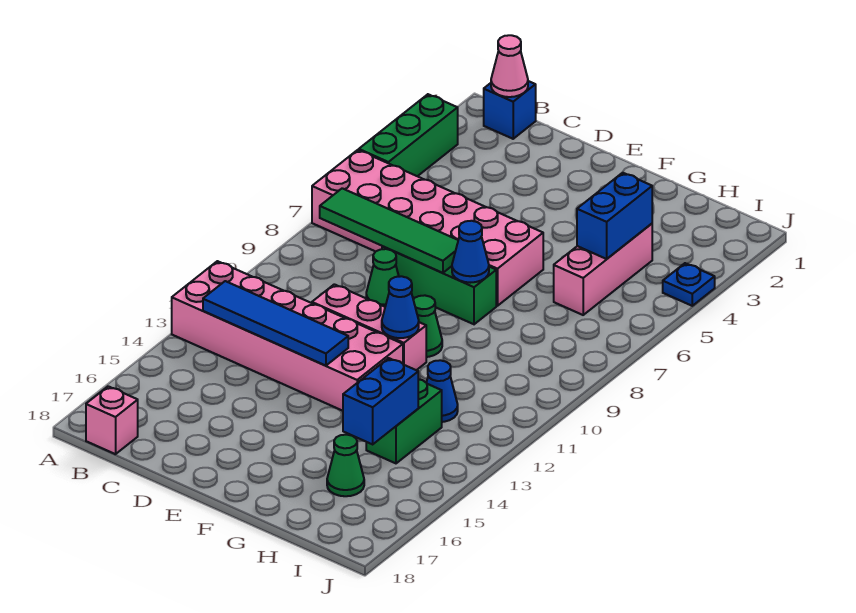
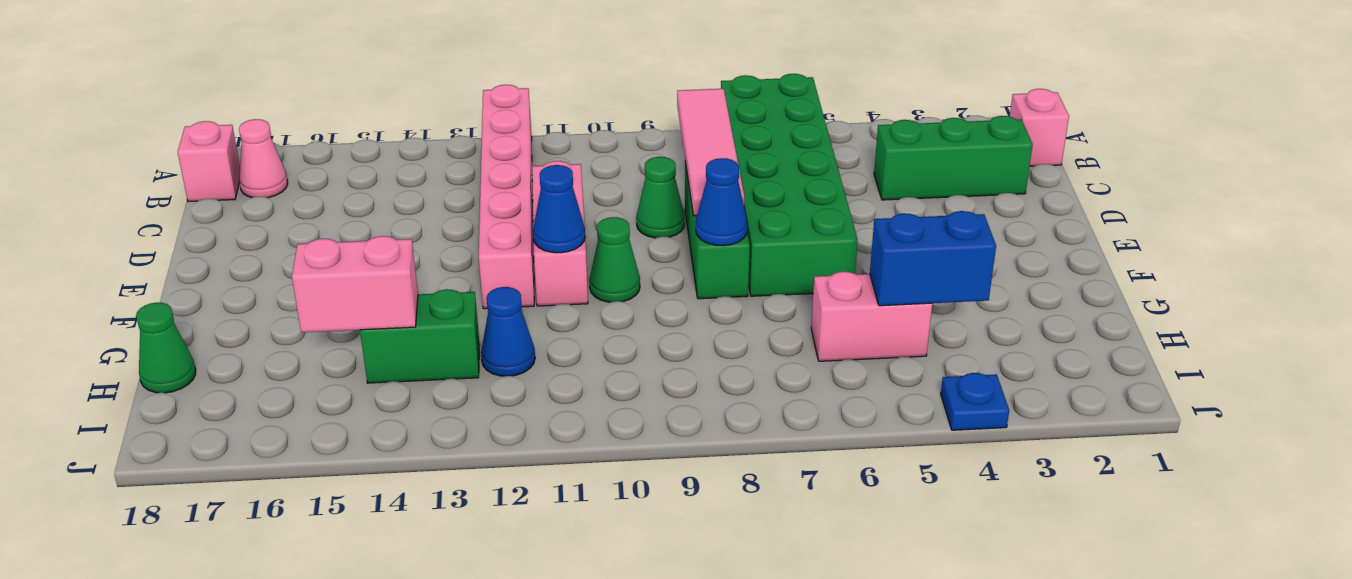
green brick A3:A5 level 1 -> green brick C2:C4 level 1
pink brick A6:F7 level 1 -> green brick A6:F7 level 1
pink brick A12:F13 level 1 -> pink brick A12:F12 level 1
blue brick B1 level 1 -> pink brick B1 level 1
pink cone B1 level 2 -> pink cone B17 level 1
green tile B8:E8 level 2 -> pink tile B8:E8 level 2
blue tile B13:E13 level 2 -> none
pink brick H4:H6 level 1 -> pink brick H5:H6 level 1
blue brick H14:H15 level 2 -> pink brick H14:H15 level 2
green cone H16 level 1 -> green cone H18 level 1

